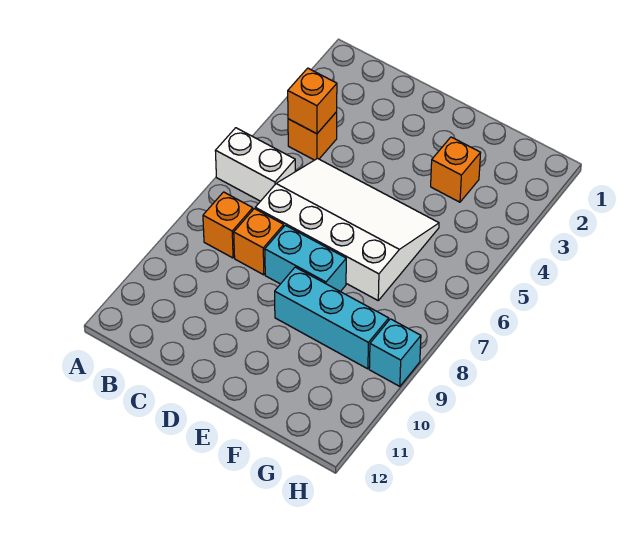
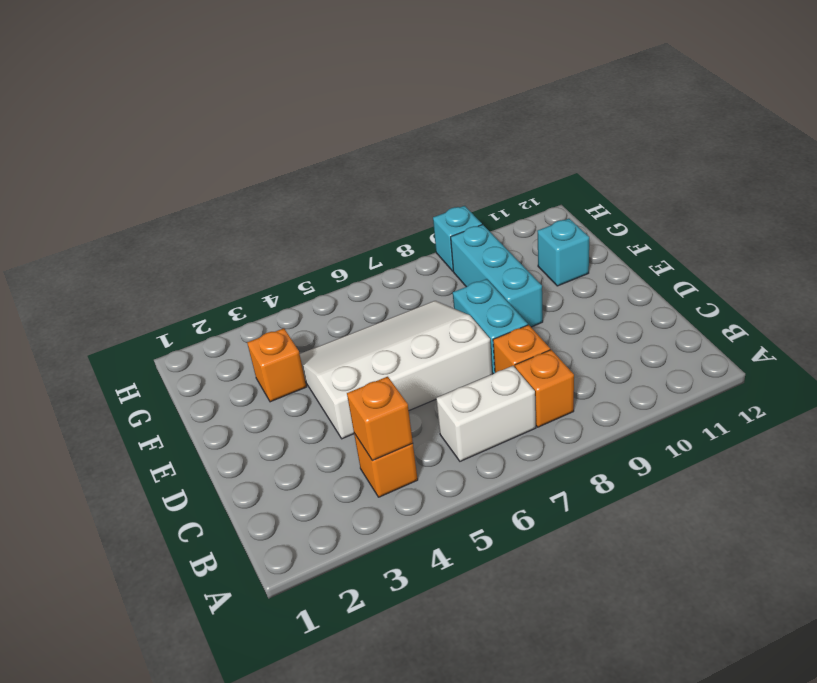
white brick A6:B6 level 1 -> white brick B6:B7 level 1
white slope C5:F7 level 1 top 7 -> white slope D4:F7 level 1 top D
none -> cyan brick F11 level 1

